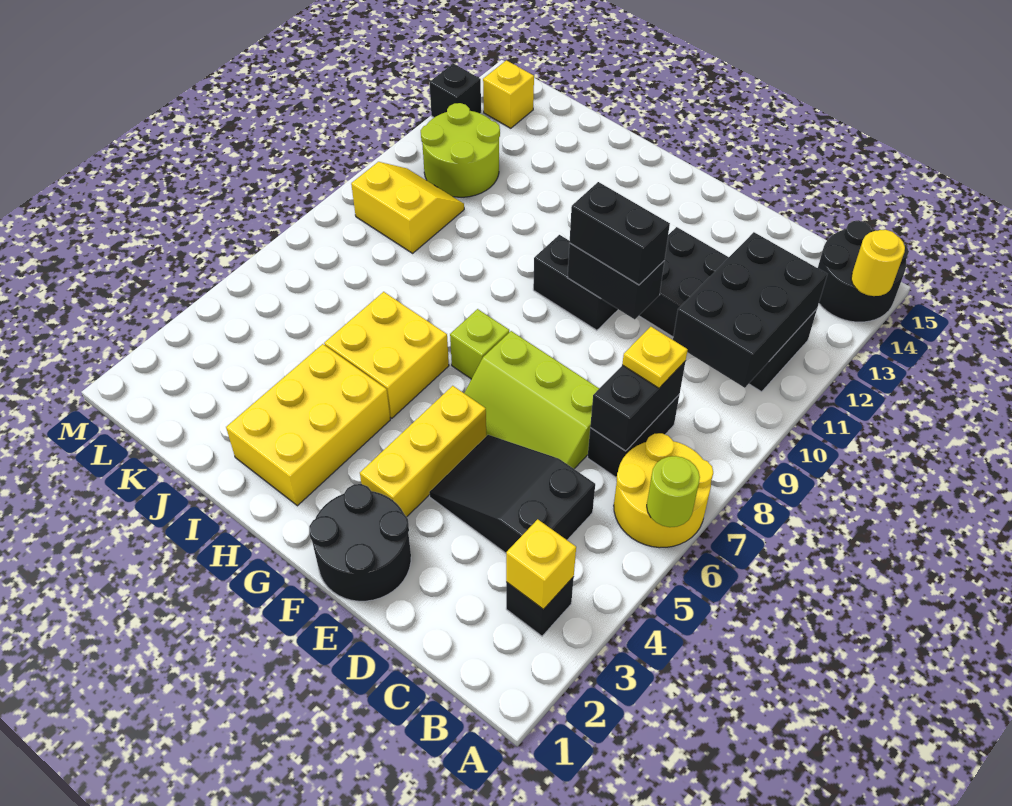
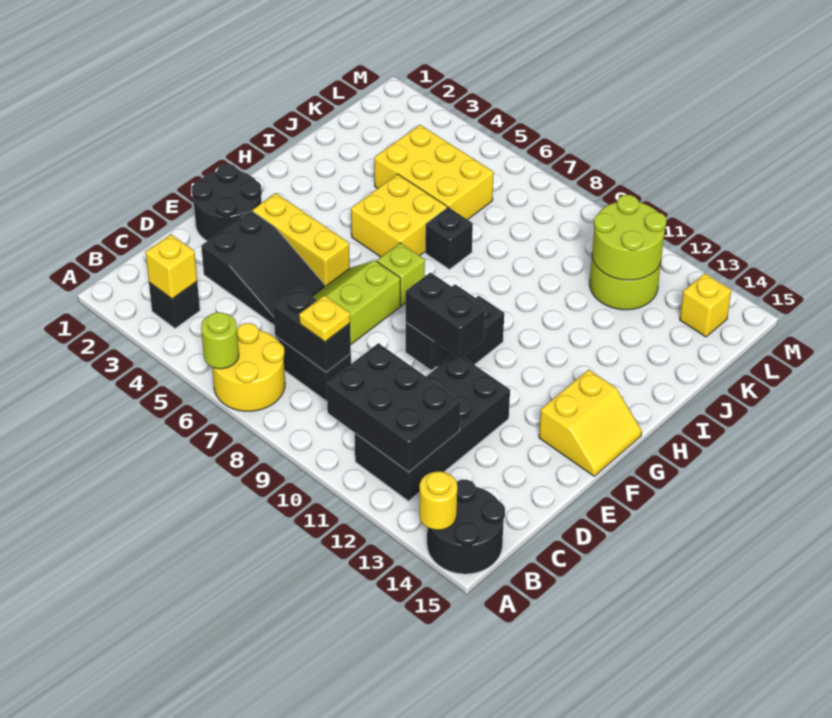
black slope C4:E5 level 1 top C -> black slope D3:E5 level 1 top 3
black brick E10:F10 level 3 -> black brick E10:E11 level 3
yellow brick H2:I4 level 1 -> yellow brick J4:K6 level 1
yellow slope K9:L10 level 1 top 9 -> yellow slope F14:G15 level 1 top 14
none -> lime round brick K11:L12 level 2
black brick M13 level 1 -> black brick I7 level 1

